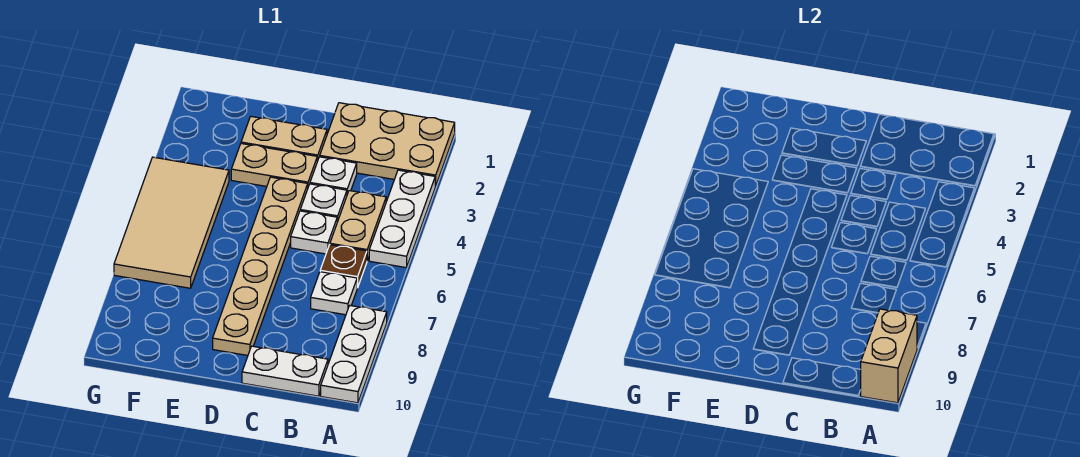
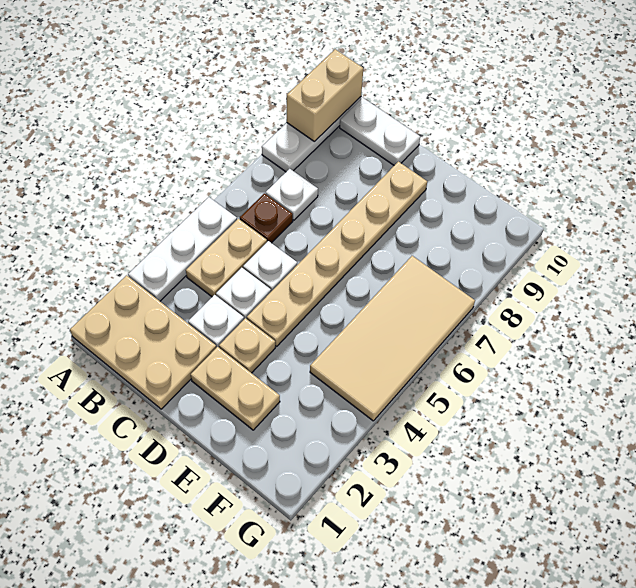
tan plate D3:E3 level 1 -> tan plate D3 level 1

